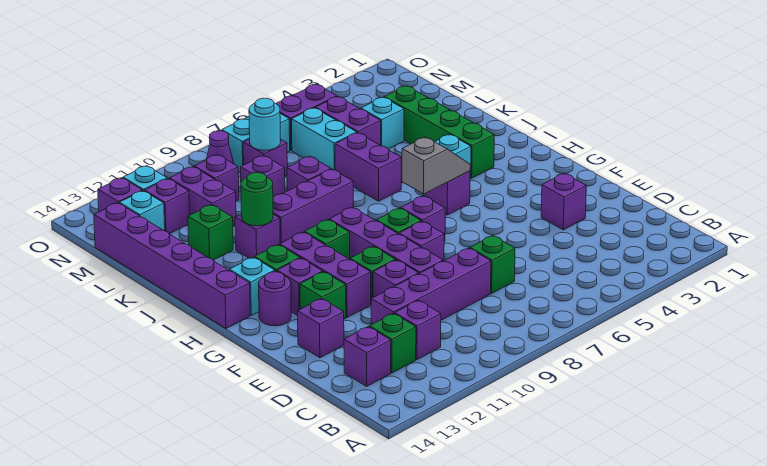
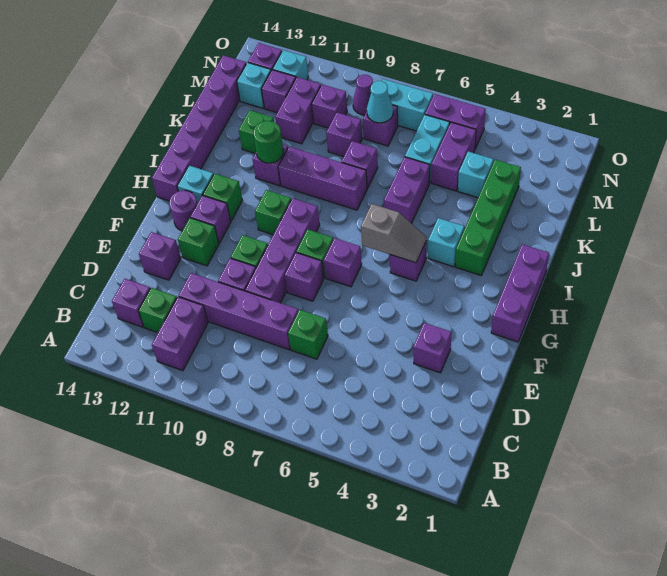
purple brick C11 level 1 -> purple brick B11:C11 level 1
purple brick F11:H11 level 1 -> purple brick G1:I1 level 1
cyan round brick M8 level 2 -> cyan cone M8 level 2

